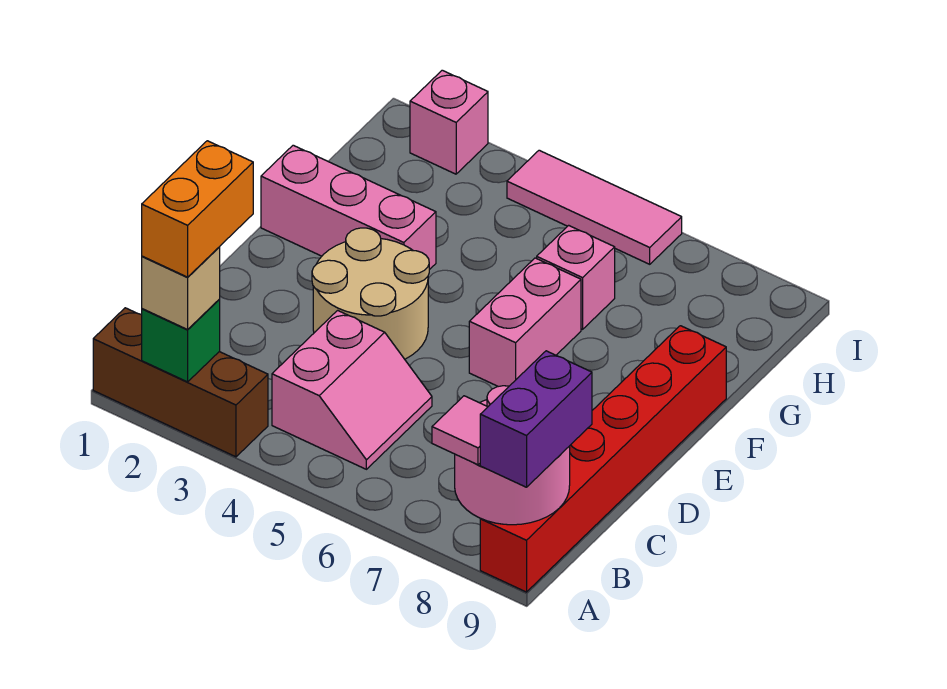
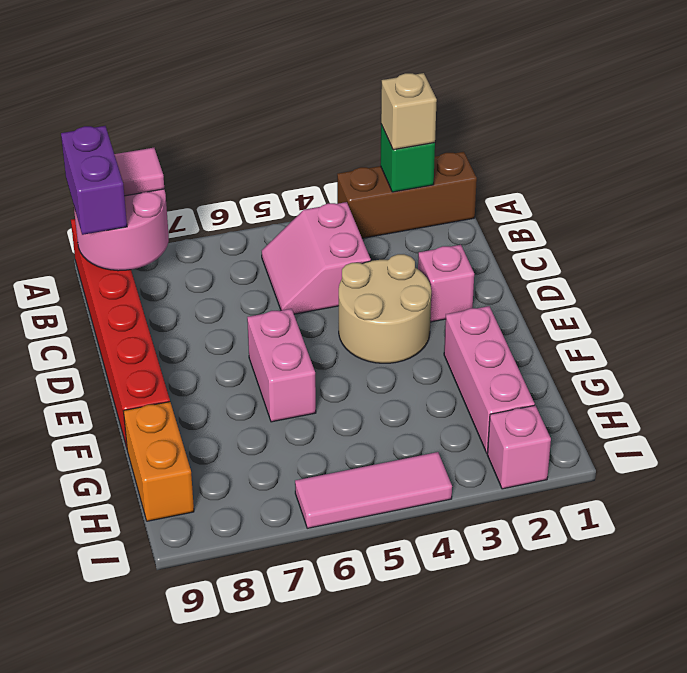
orange brick A2:B2 level 4 -> orange brick G9:H9 level 1
pink brick F1:F3 level 1 -> pink brick F2:H2 level 1
pink brick G6 level 1 -> pink brick D2 level 1

